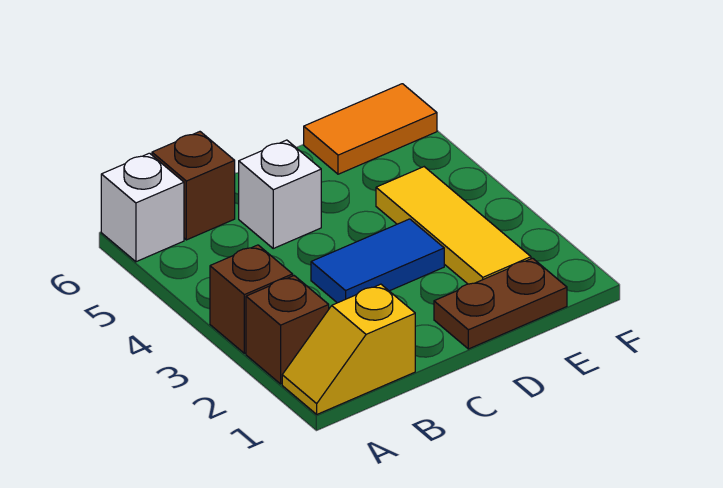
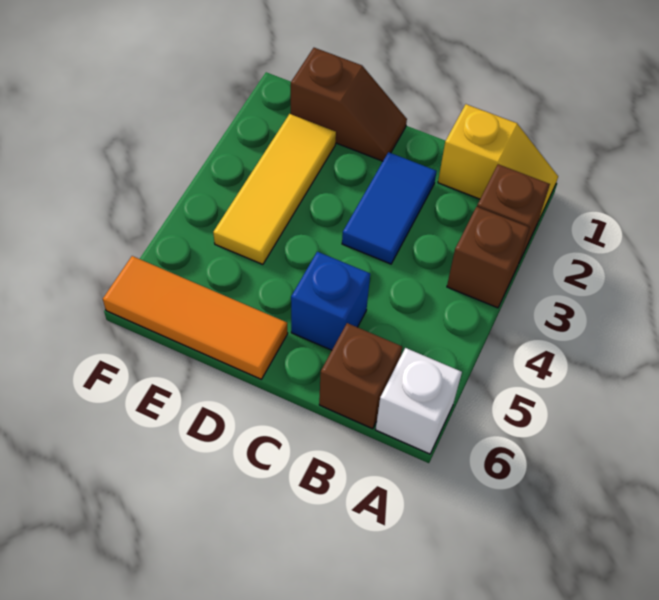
blue tile C3:D3 level 1 -> blue tile C2:C3 level 1
white brick C5 level 1 -> blue brick C5 level 1
brown plate D1:E1 level 1 -> brown slope D1:E1 level 1 top E
orange tile E6:F6 level 1 -> orange tile D6:F6 level 1

